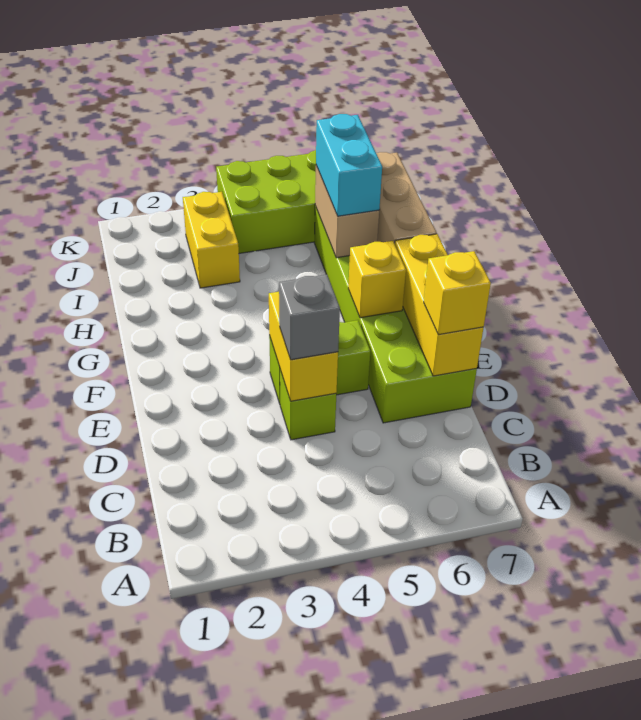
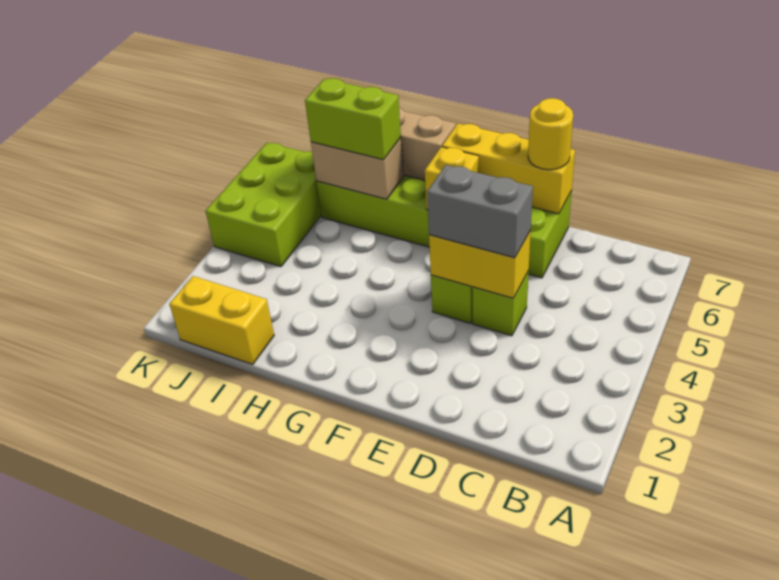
grey brick D4 level 3 -> grey brick D4:E4 level 3
yellow brick D7 level 3 -> yellow round brick D7 level 3
cyan brick H6:I6 level 3 -> lime brick H6:I6 level 3
yellow brick I3:J3 level 1 -> yellow brick I1:J1 level 1

